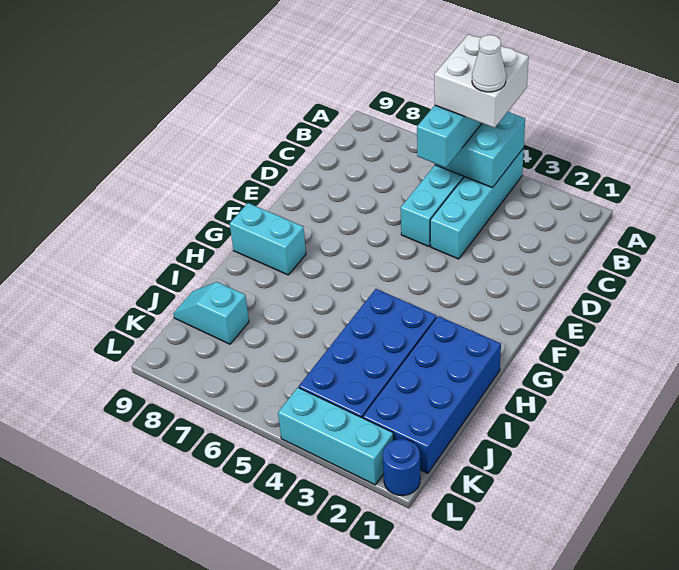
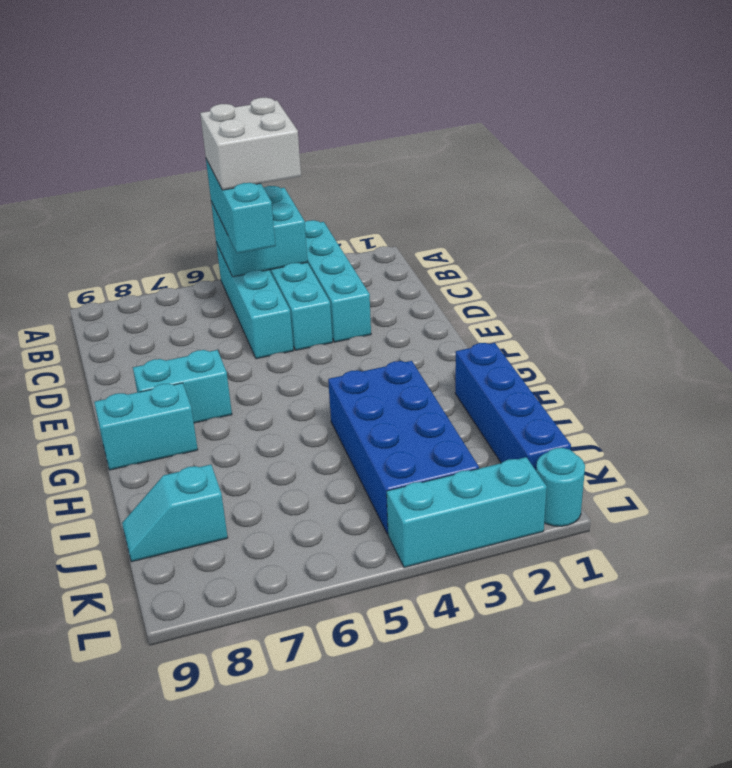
none -> cyan brick A3:D3 level 1
white cone B4 level 5 -> none
none -> cyan brick F7:F8 level 1
blue brick H1:K2 level 1 -> blue brick H1:K1 level 1
blue round brick L1 level 1 -> cyan round brick L1 level 1

